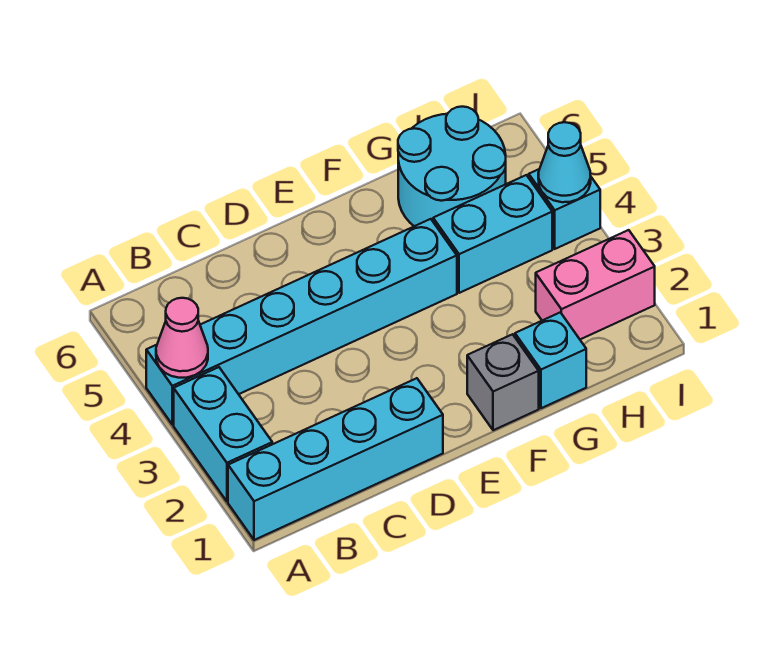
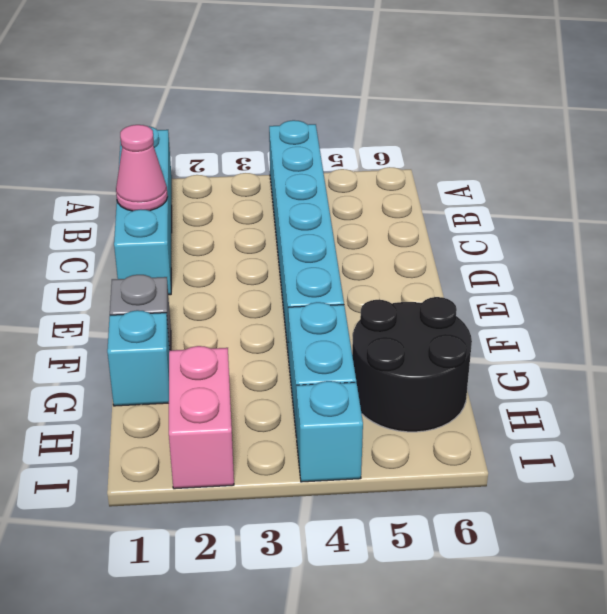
cyan brick A2:A3 level 1 -> none
pink cone A4 level 2 -> pink cone C1 level 2
cyan round brick G5:H6 level 1 -> black round brick G5:H6 level 1
cyan cone I4 level 2 -> none

